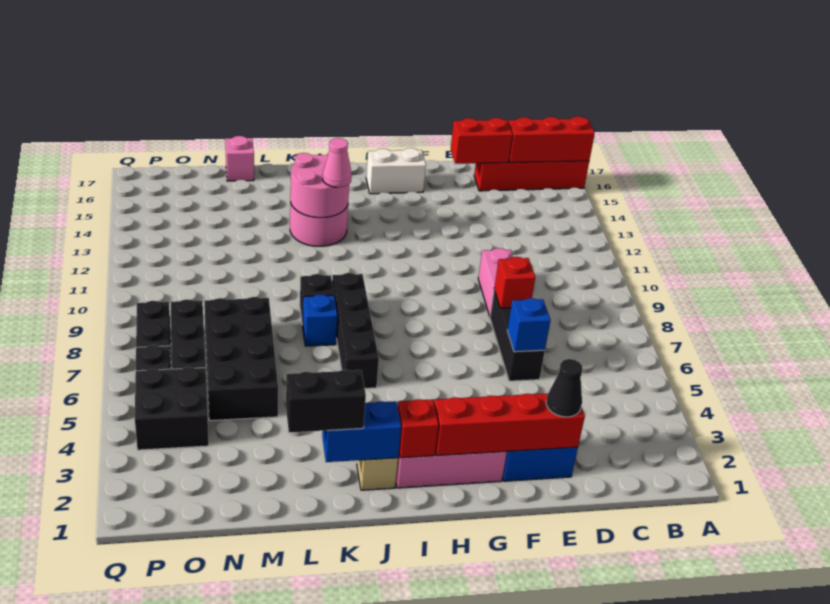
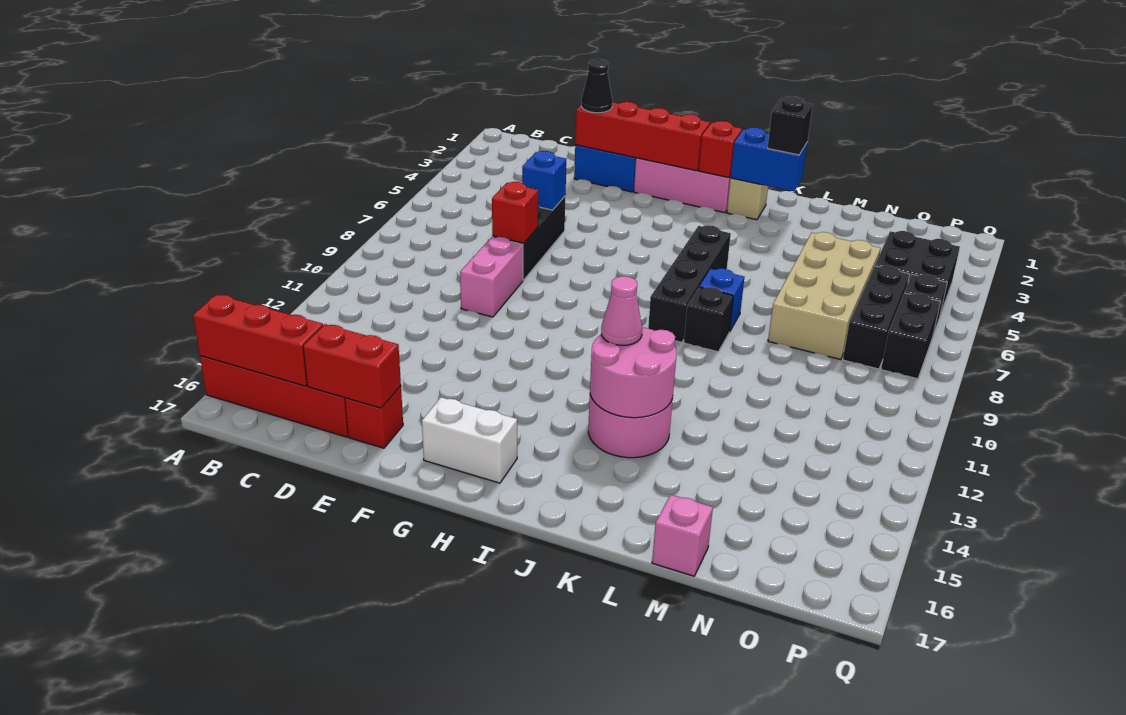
none -> red brick E16 level 1
black brick K2:L2 level 3 -> black brick K2 level 3
black brick M5:N8 level 1 -> tan brick M5:N8 level 1

